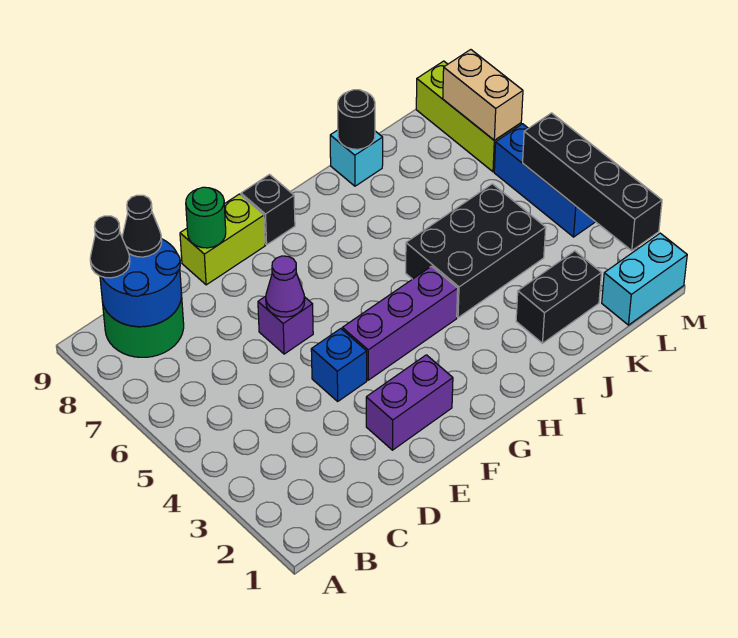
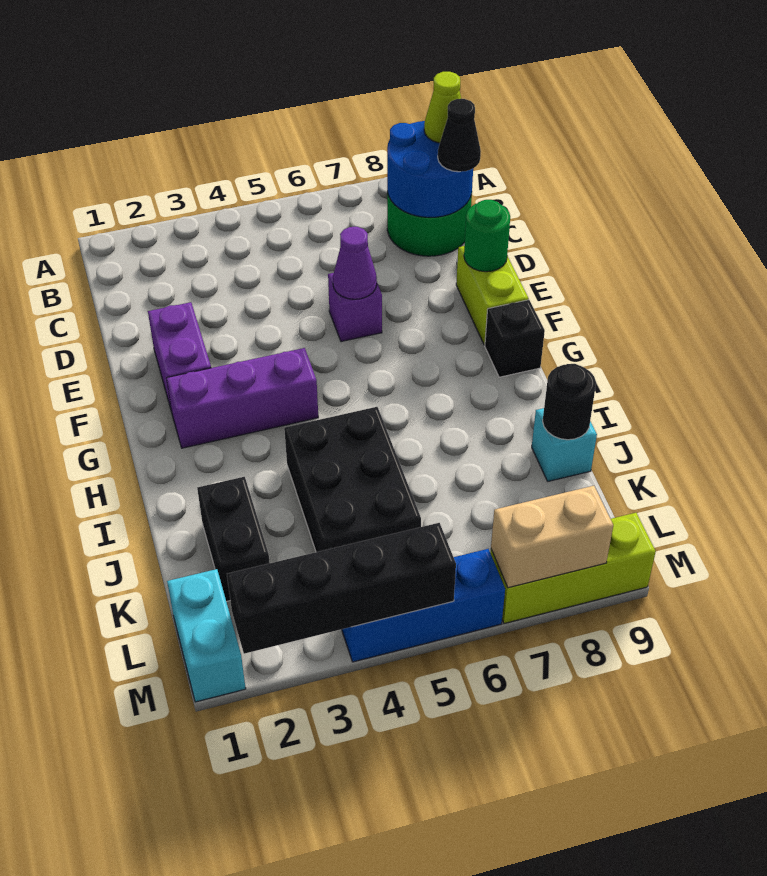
black cone B9 level 3 -> lime cone B9 level 3
blue brick E4 level 1 -> none
purple brick F4:H4 level 1 -> purple brick G2:G4 level 1

